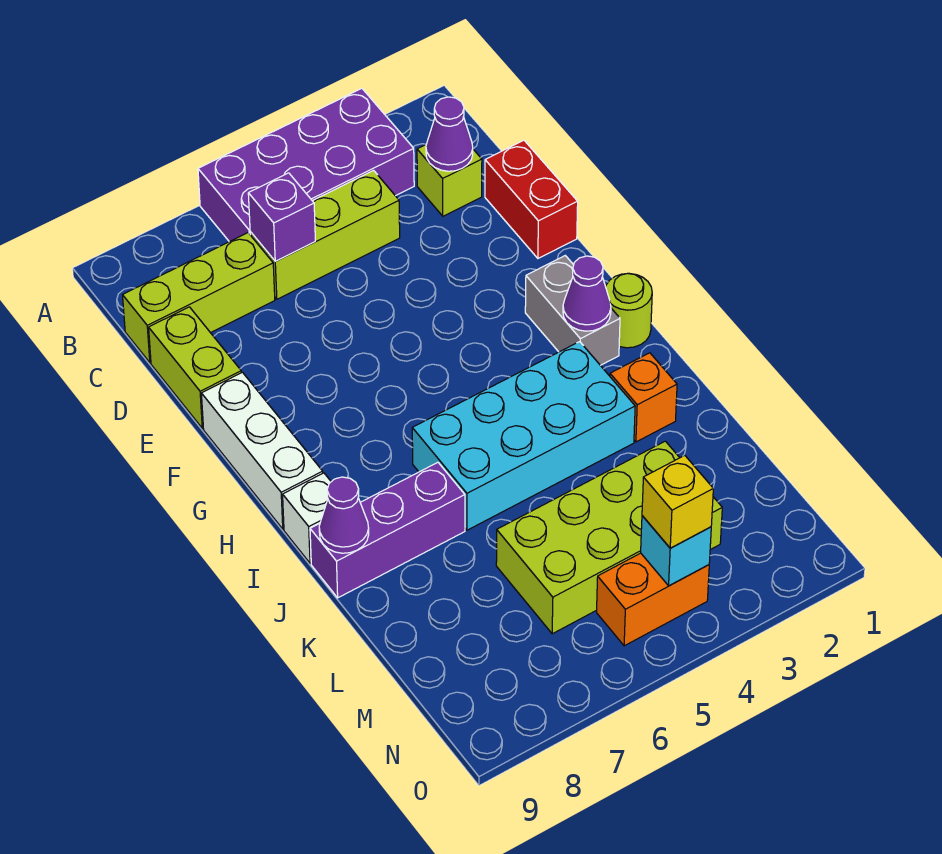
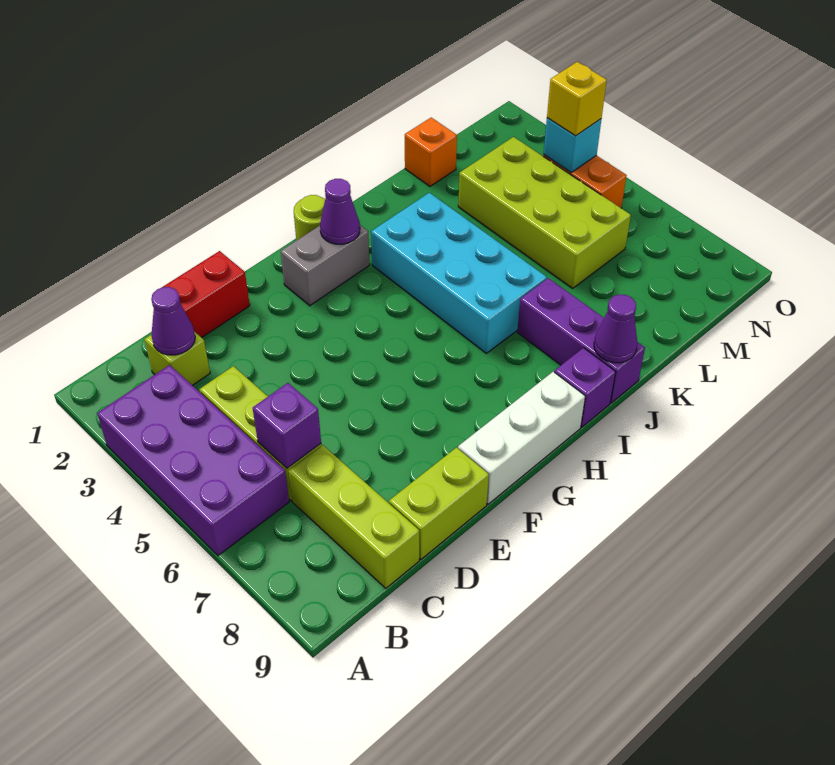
white brick I9 level 1 -> purple brick I9 level 1
orange brick J2 level 1 -> orange brick L1 level 1

